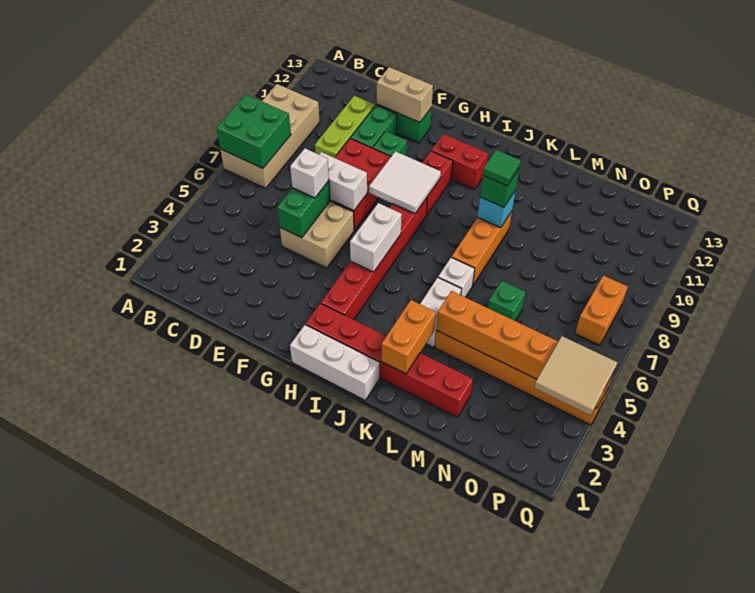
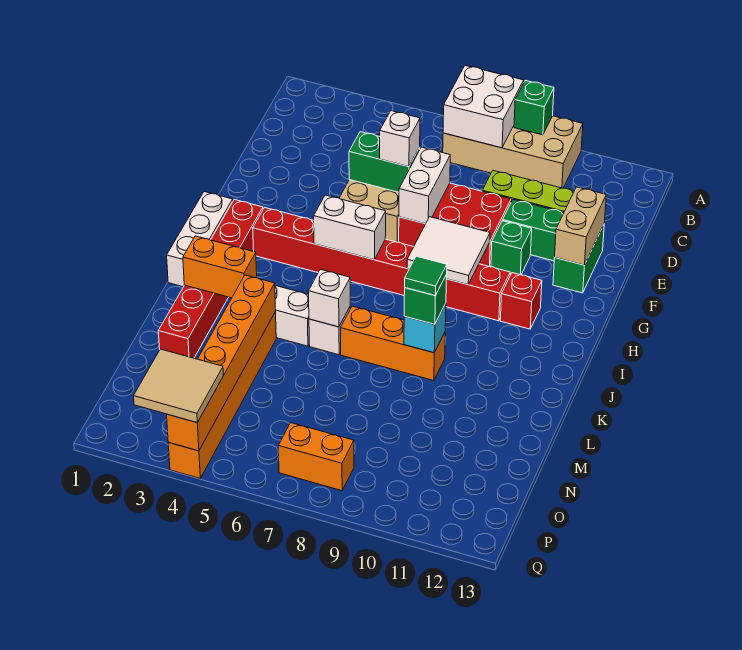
green brick A7:B8 level 2 -> white brick A7:B8 level 2
red brick H11:I11 level 1 -> red brick H11 level 1
none -> white brick K6 level 2
green brick M6 level 1 -> green brick A9 level 2

